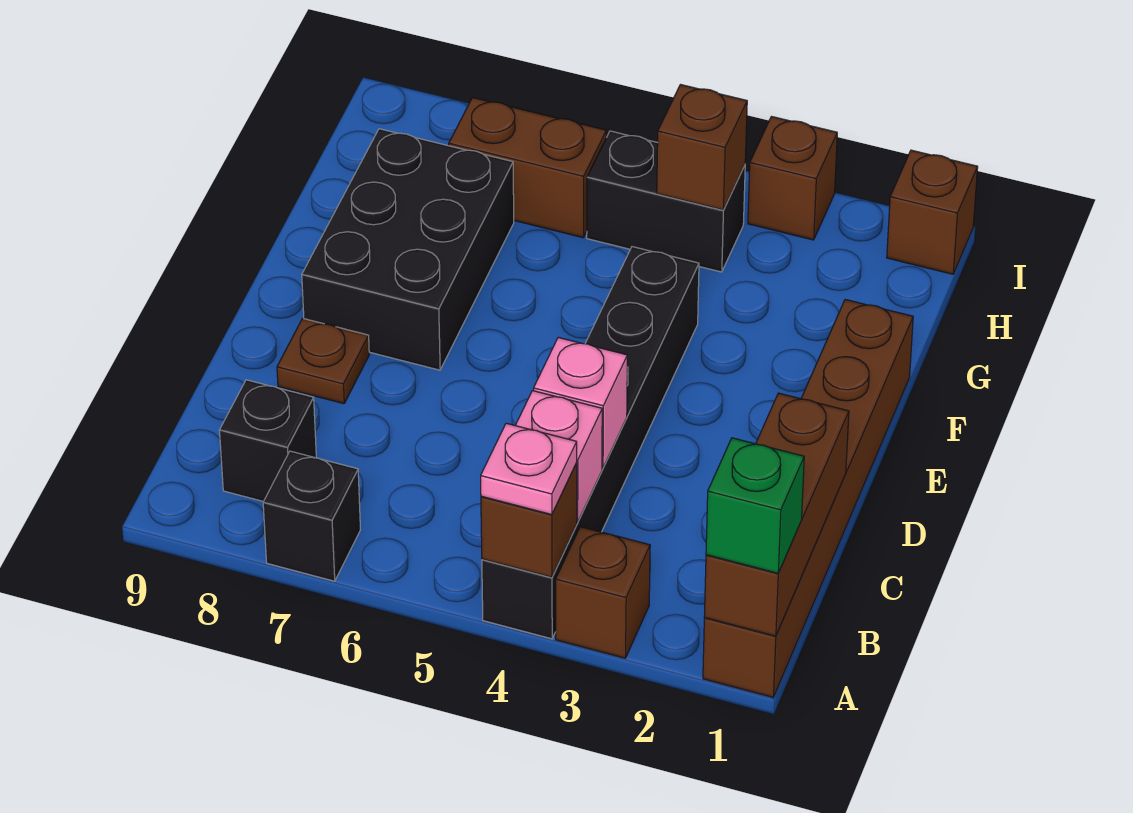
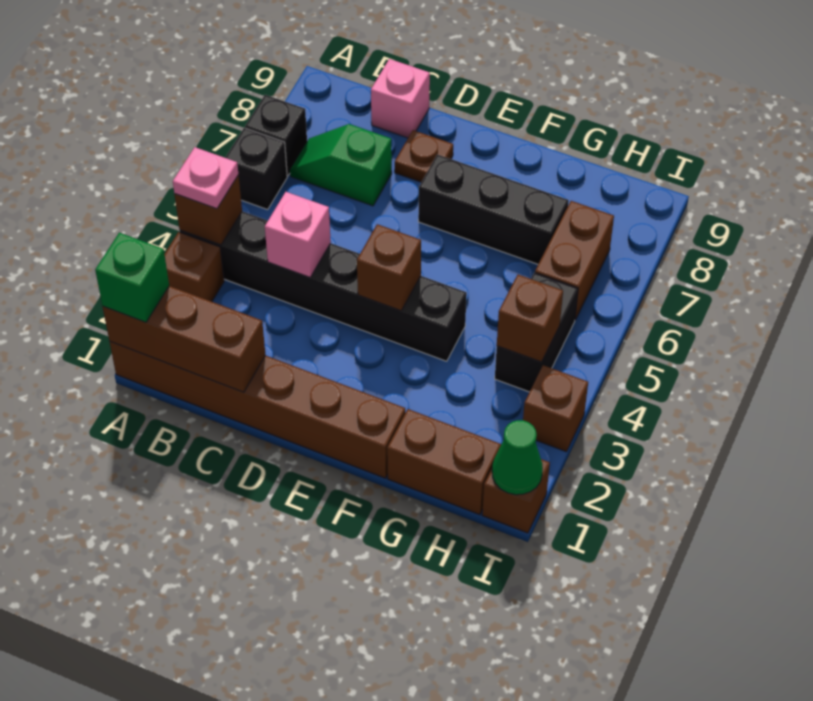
pink brick B4 level 2 -> pink brick C9 level 1
none -> green slope B7:C7 level 1 top C
black brick B8 level 1 -> black brick A6 level 1
none -> brown brick E4 level 2
black brick E7:G8 level 1 -> black brick E7:G7 level 1
none -> brown brick G1:H1 level 1
none -> green cone I1 level 2

